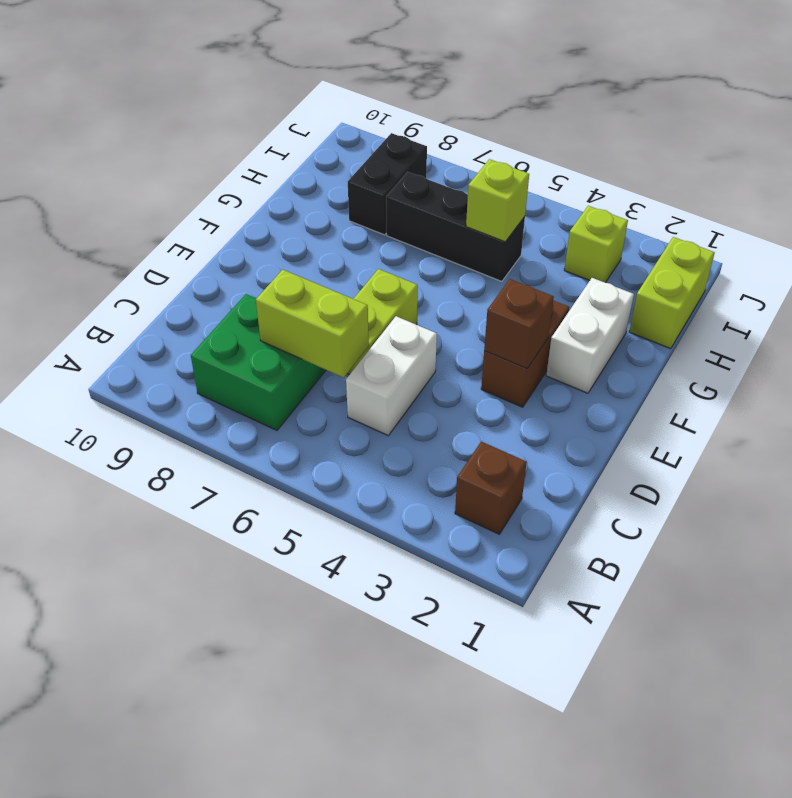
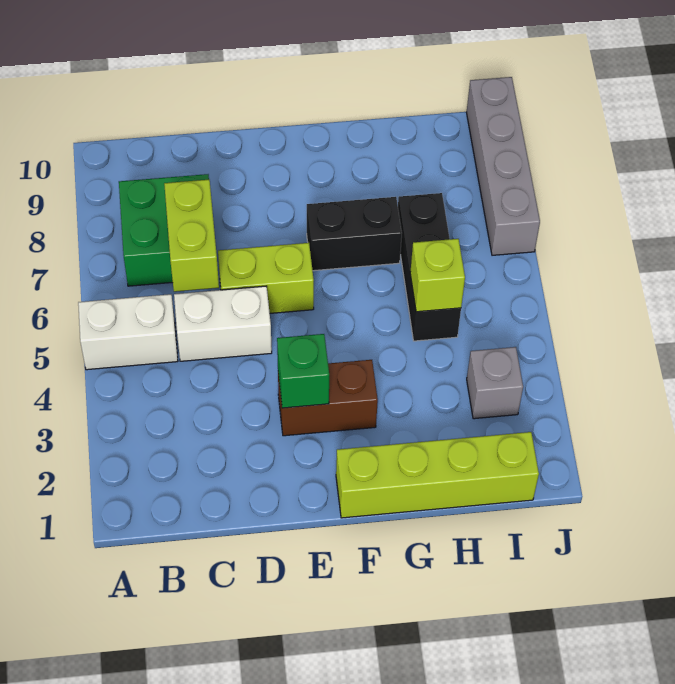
brown brick B2 level 1 -> none
brown brick E3 level 2 -> green brick E3 level 2
white brick F2:G2 level 1 -> white brick A5:B5 level 1
lime brick H1:I1 level 1 -> lime brick F1:I1 level 1
black brick H8:I8 level 1 -> black brick F7:G7 level 1
lime brick I3 level 1 -> grey brick I3 level 1
none -> grey brick J7:J10 level 1

